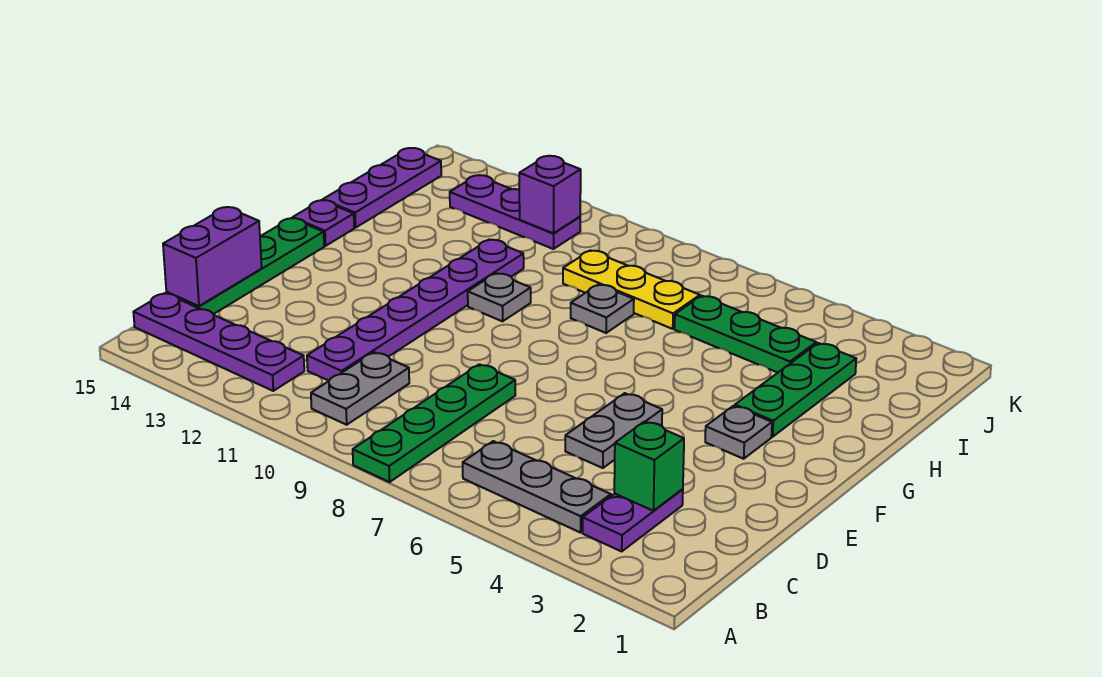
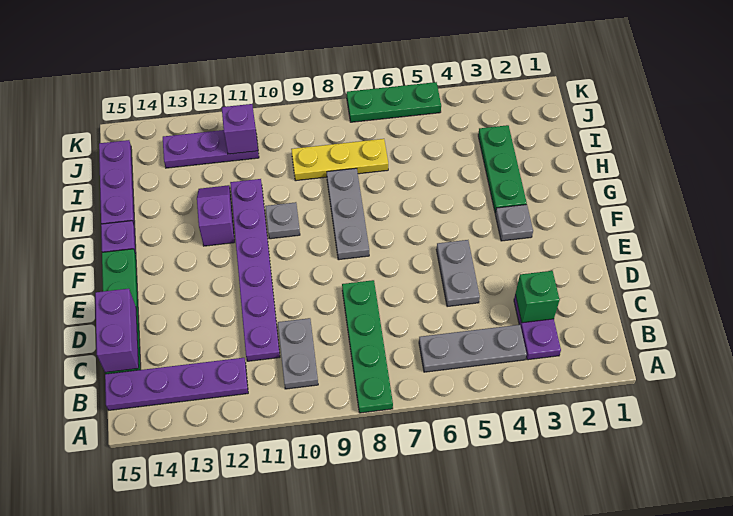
none -> purple slope G12:H12 level 1 top G
grey plate H8 level 1 -> grey plate F8:H8 level 1
green plate I4:I6 level 1 -> green plate K5:K7 level 1

